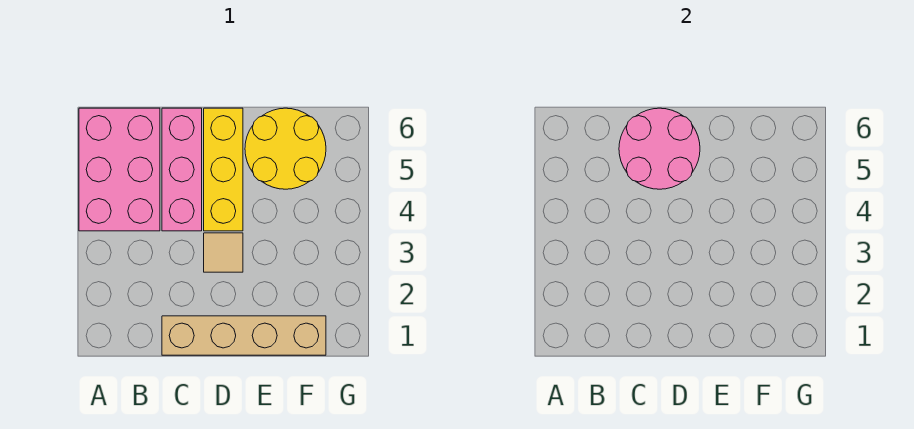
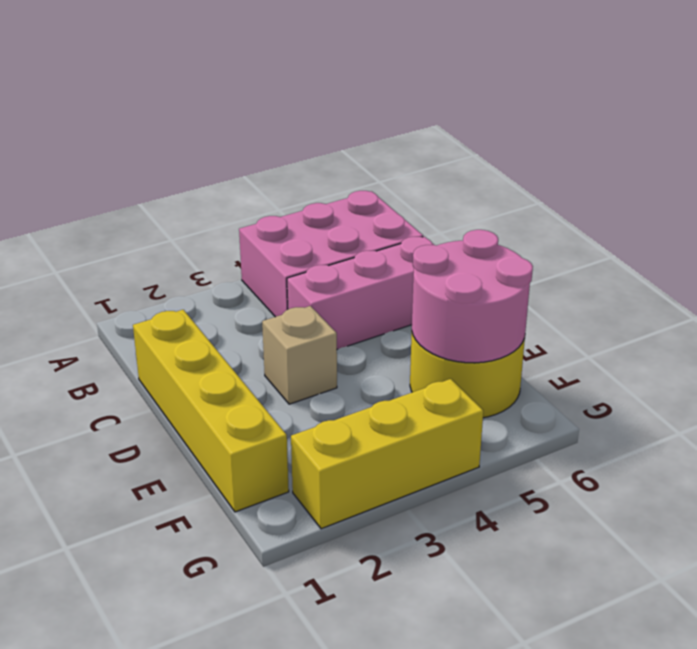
tan brick C1:F1 level 1 -> yellow brick C1:F1 level 1
pink round brick C5:D6 level 2 -> pink round brick E5:F6 level 2
tan tile D3 level 1 -> tan brick D3 level 1
yellow brick D4:D6 level 1 -> yellow brick G2:G4 level 1

